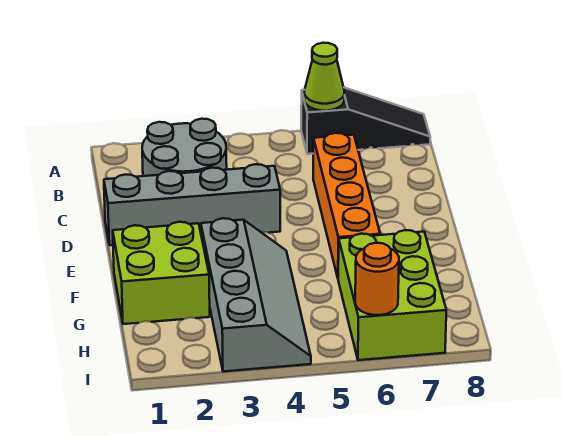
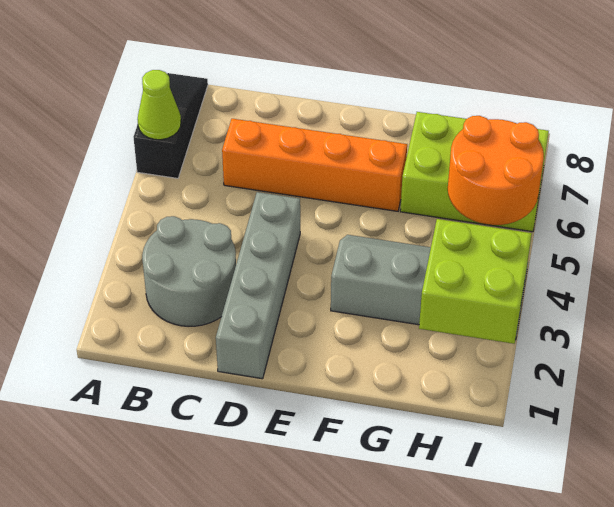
lime brick F1:G2 level 1 -> lime brick H2:I3 level 2
orange round brick I6 level 2 -> orange round brick H5:I6 level 2

